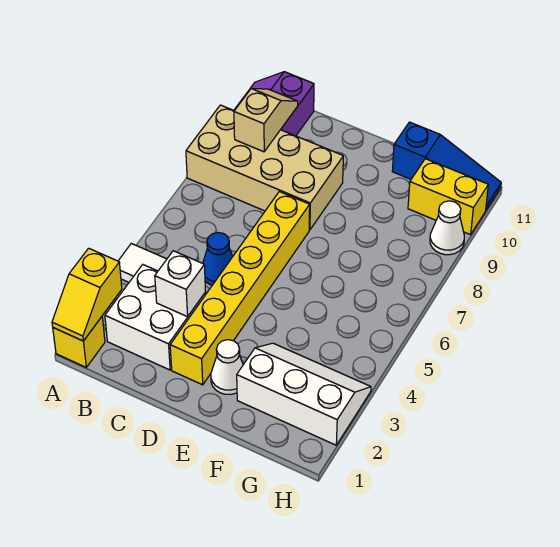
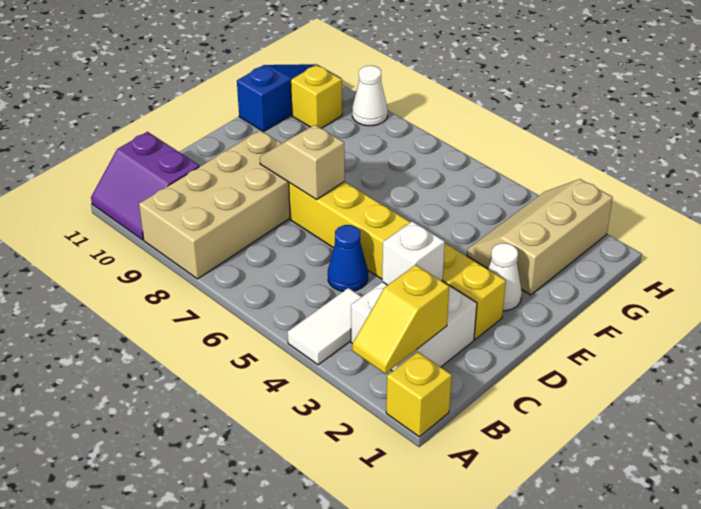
yellow slope A1:A2 level 2 top 2 -> yellow slope A2:B2 level 2 top B
tan slope B9:B10 level 2 top 9 -> tan slope D7:D8 level 2 top 7
white slope F2:H3 level 1 top 2 -> tan slope F2:H3 level 1 top 2
yellow brick G10:H10 level 1 -> yellow brick G10 level 1

